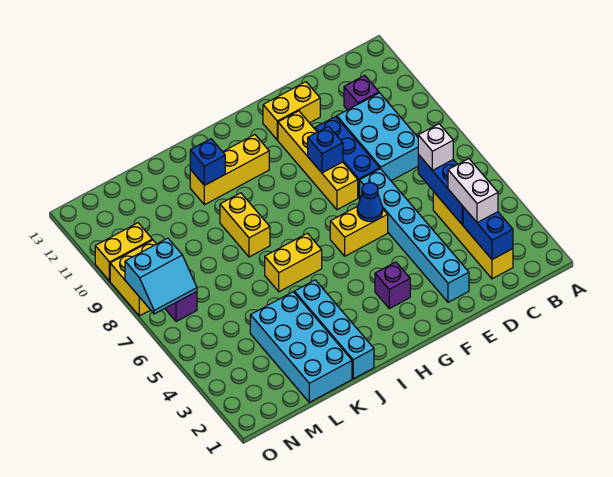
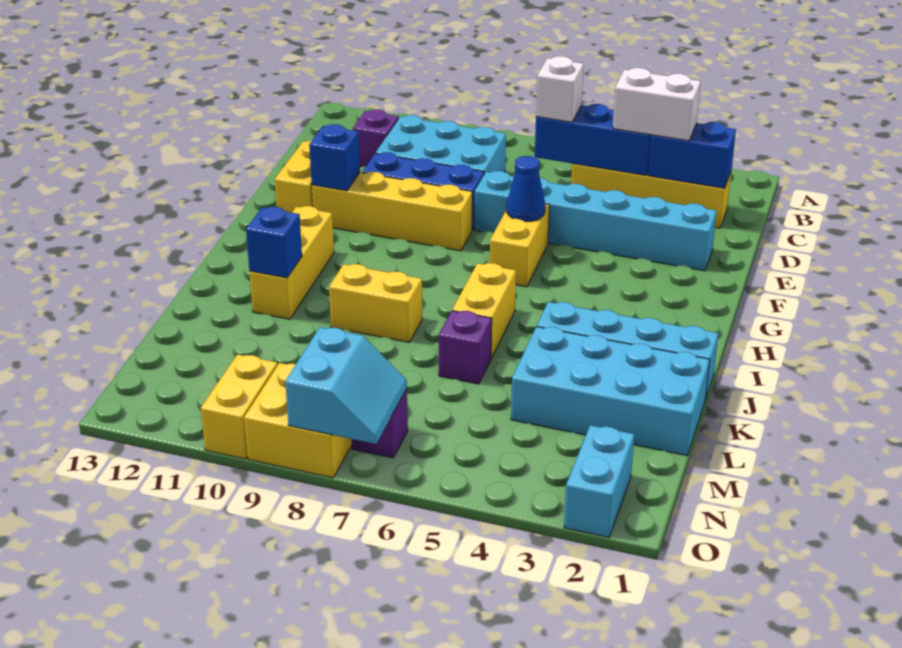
blue brick F9 level 2 -> blue brick F11 level 2
purple brick G3 level 1 -> purple brick K6 level 1
none -> cyan brick N2:O2 level 1

